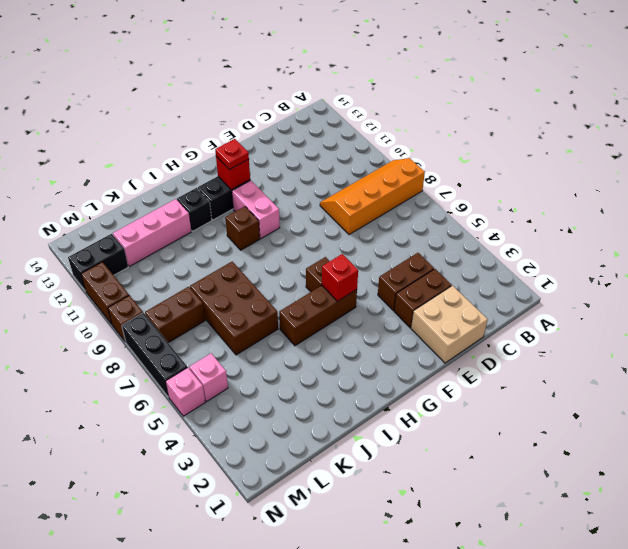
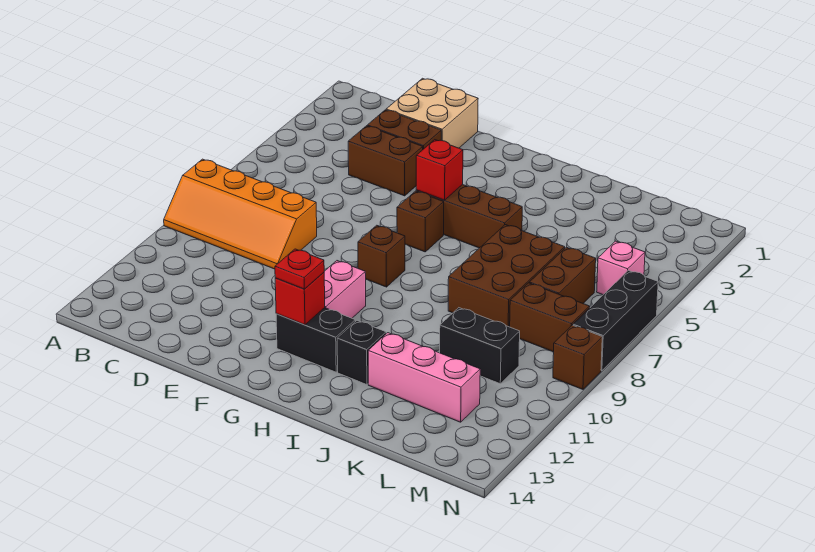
brown brick H10 level 1 -> brown brick G8 level 1
black brick M12:N12 level 1 -> black brick K10:L10 level 1
pink brick N5 level 1 -> none
brown brick N10:N11 level 1 -> brown brick L6:L7 level 1

